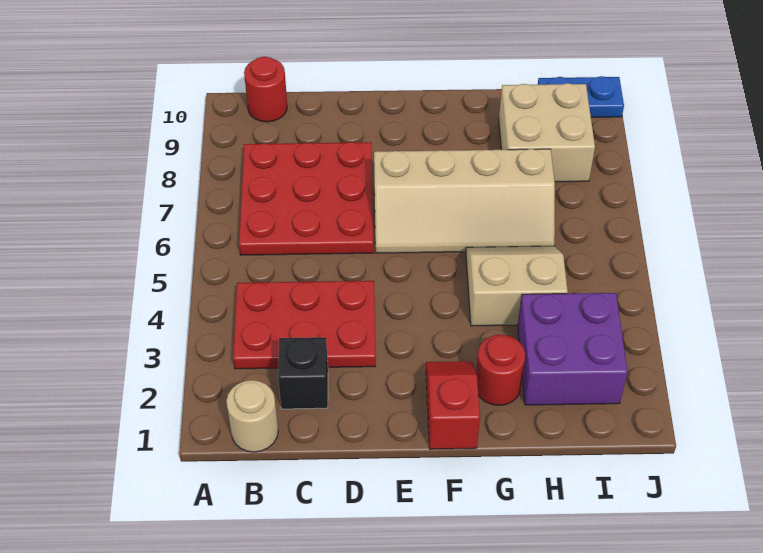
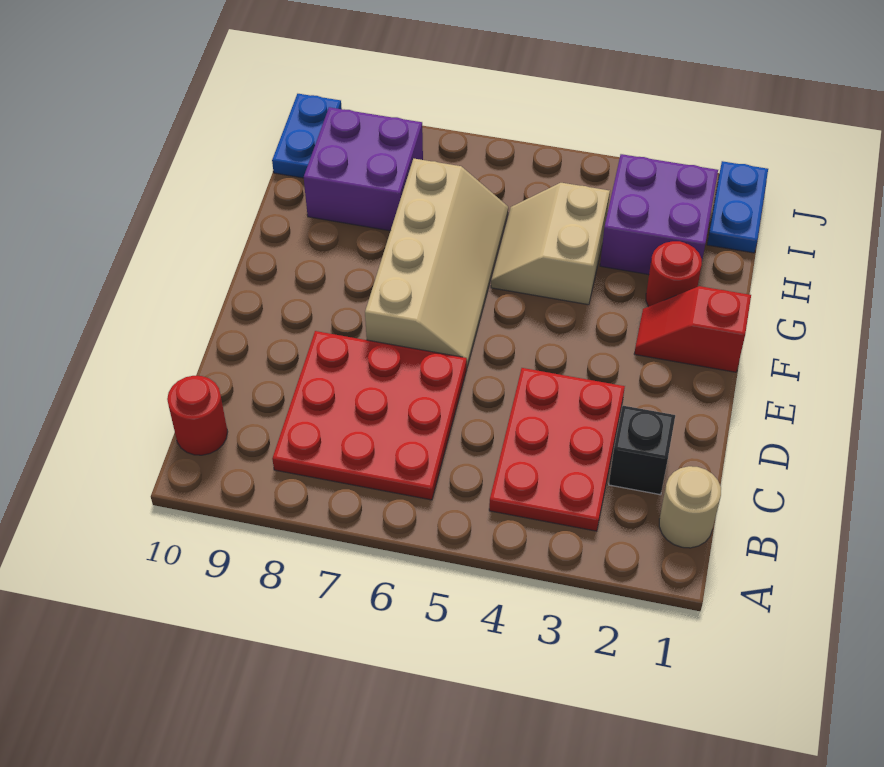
tan brick H8:I9 level 1 -> purple brick H8:I9 level 1
none -> blue plate I1:J1 level 1

